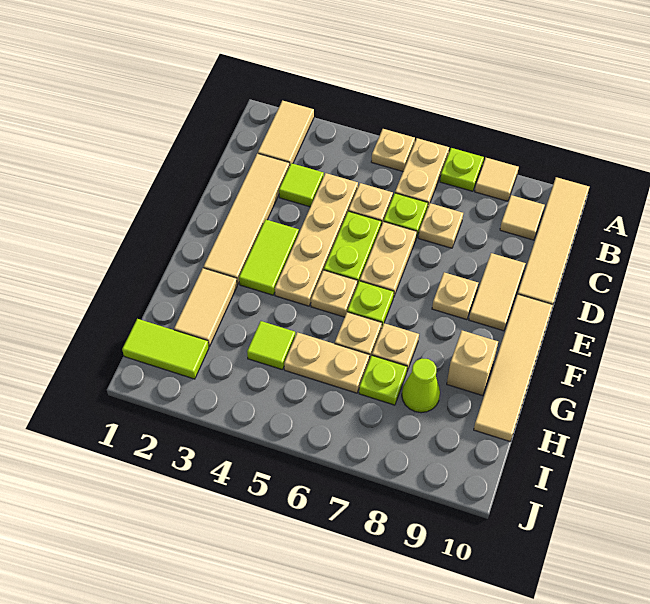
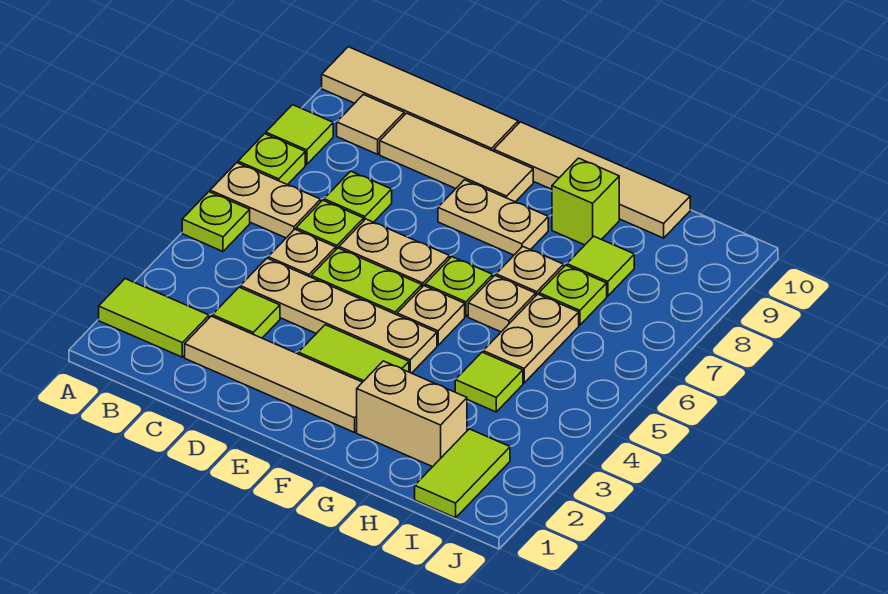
tan tile A2:B2 level 1 -> lime tile A2:B2 level 1
tan plate A5 level 1 -> lime plate A5 level 1
tan tile A8 level 1 -> lime tile A8 level 1
tan plate C7 level 1 -> lime plate C7 level 1
tan tile D9:E9 level 1 -> tan tile C9:E9 level 1
tan plate E8 level 1 -> tan plate E8:F8 level 1
tan tile G2:H2 level 1 -> tan brick G2:H2 level 1
tan brick G9 level 1 -> lime brick G9 level 1
lime cone H8 level 1 -> lime tile H8 level 1

